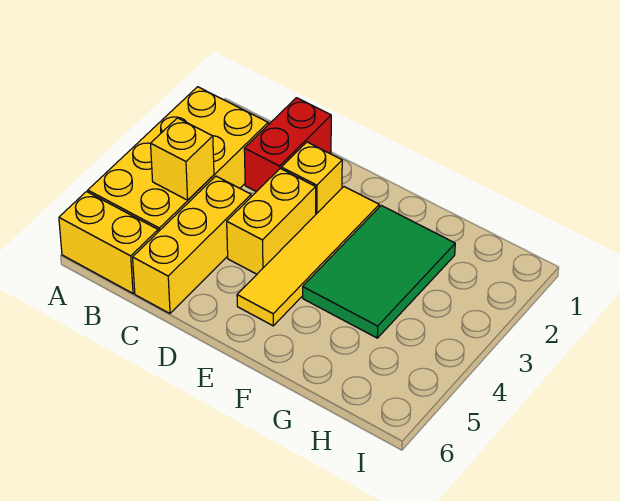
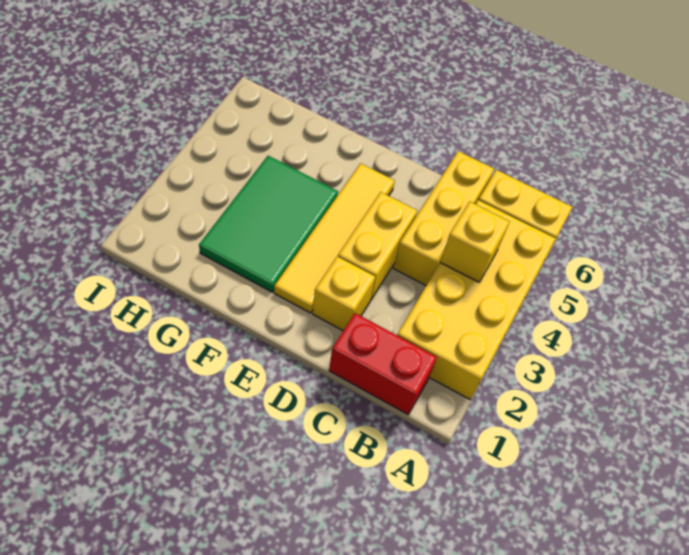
red brick C1:C2 level 1 -> red brick B1:C1 level 1

